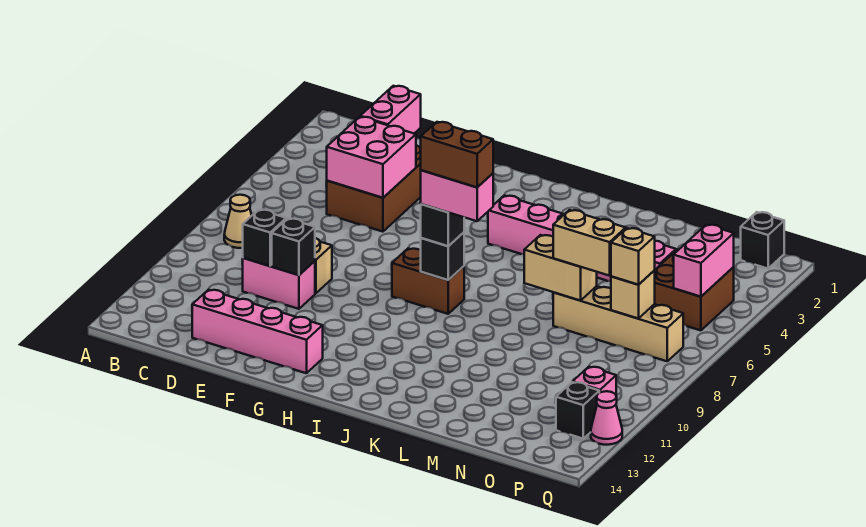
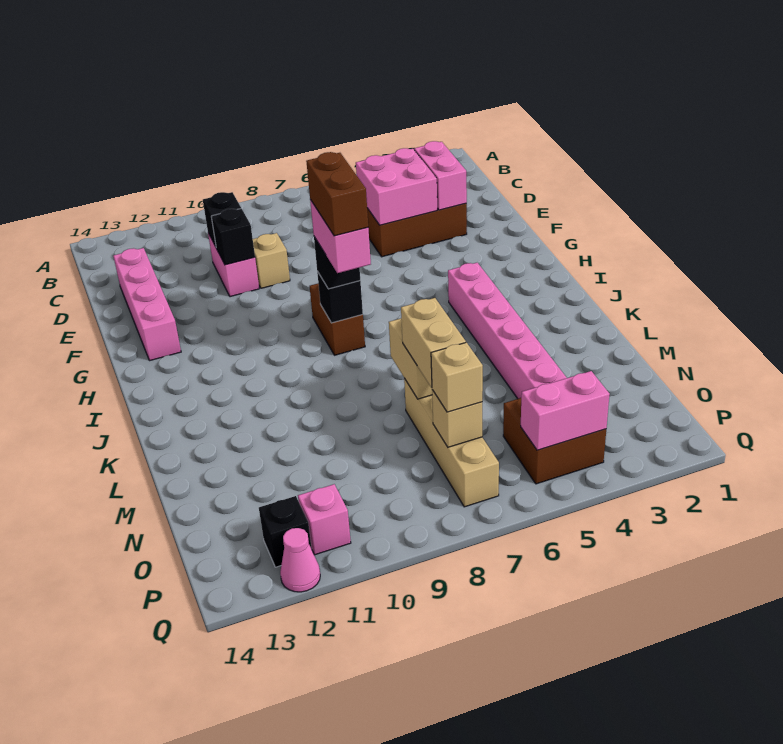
tan cone B8 level 1 -> none
pink brick D2:D3 level 2 -> pink brick D3:E3 level 2
black brick P1 level 1 -> none

